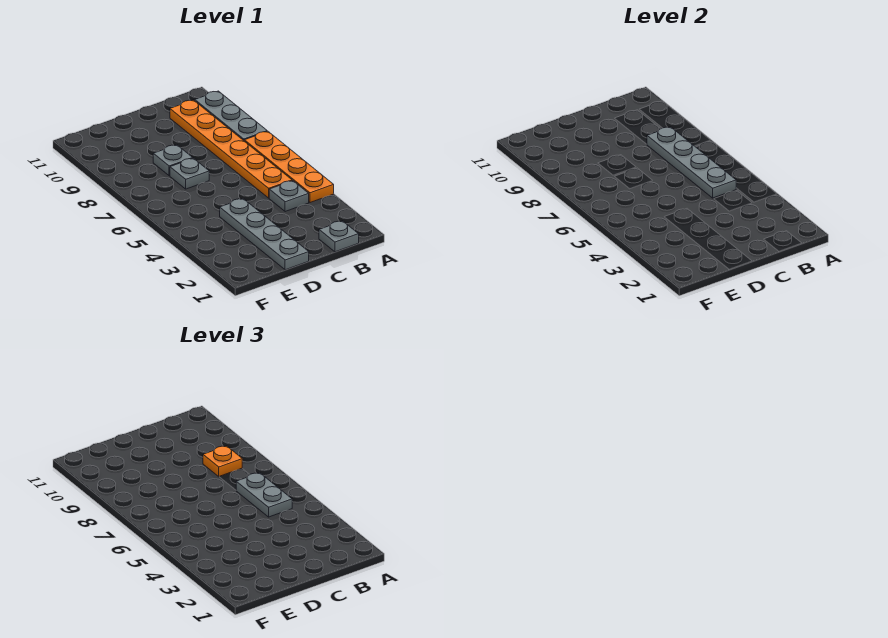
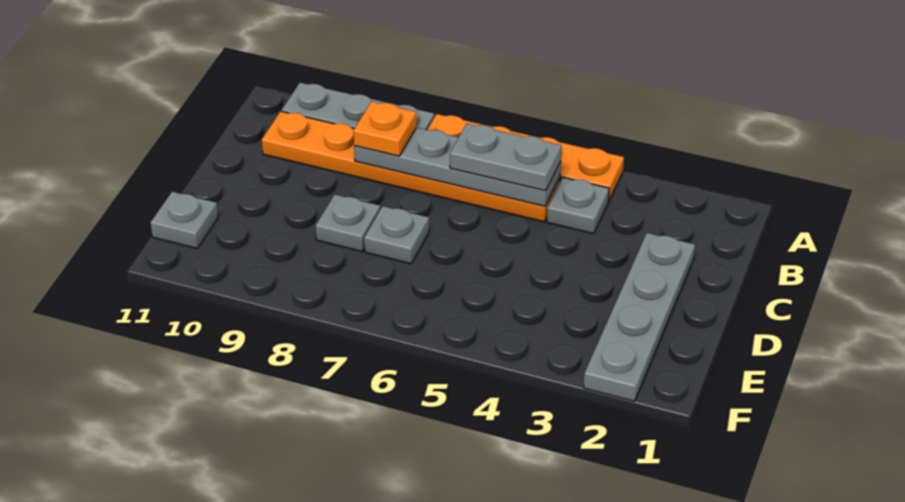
grey plate B1 level 1 -> grey plate E11 level 1
grey plate D1:D4 level 1 -> grey plate C2:F2 level 1

